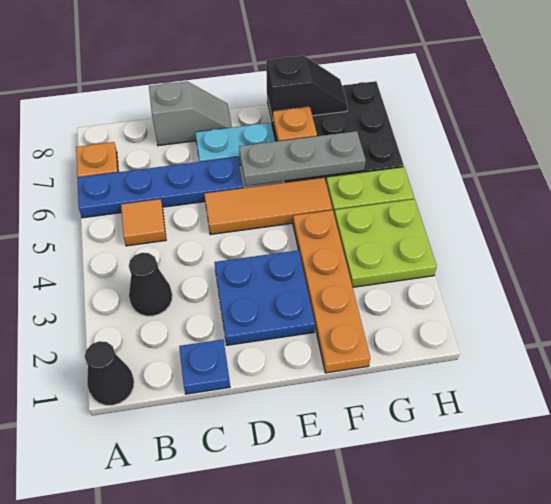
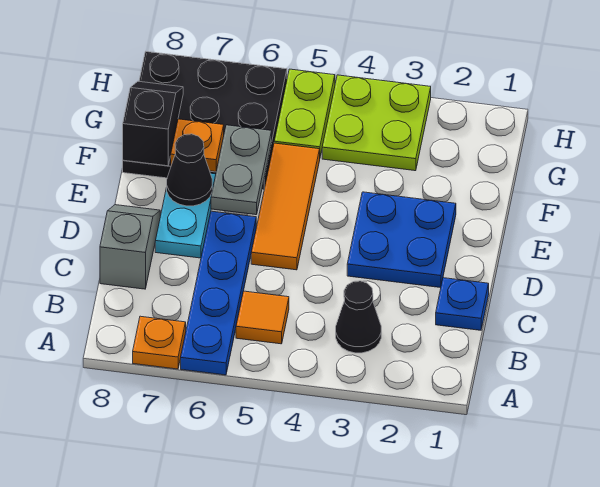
black cone A1 level 1 -> black cone E7 level 2
grey plate E6:G6 level 2 -> grey plate E6:F6 level 2
orange plate F1:F4 level 1 -> none

